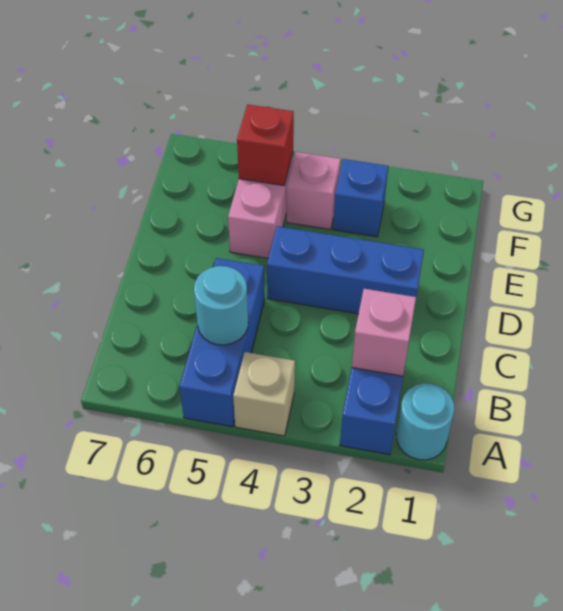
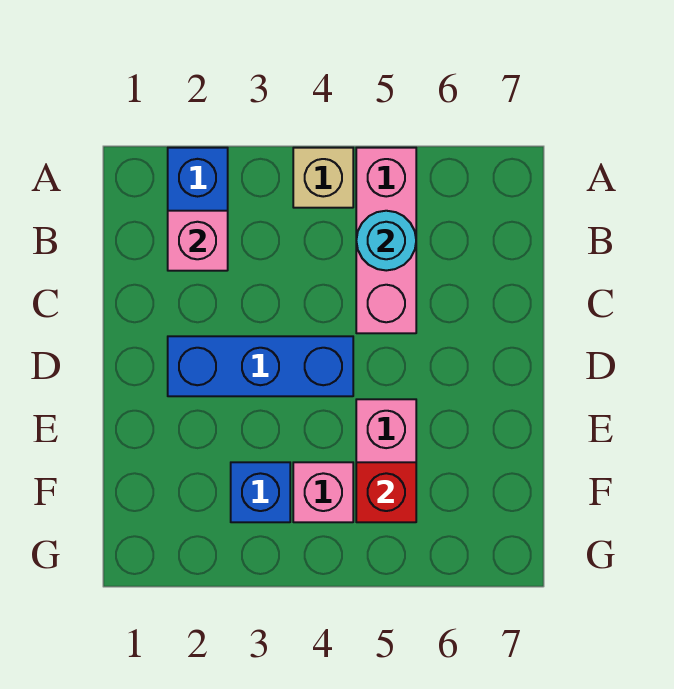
cyan round brick A1 level 1 -> none
blue brick A5:C5 level 1 -> pink brick A5:C5 level 1

